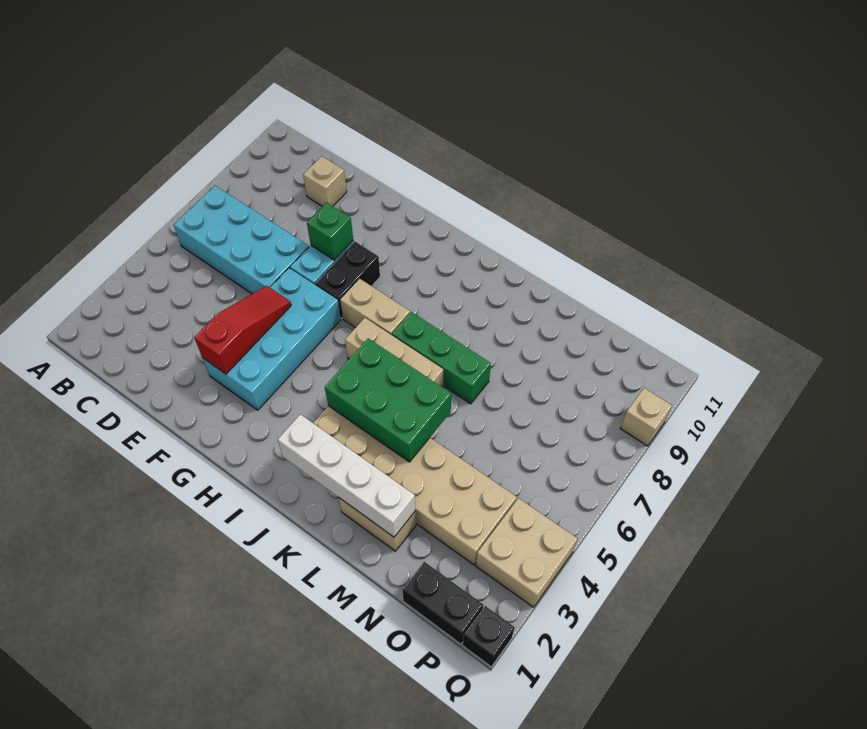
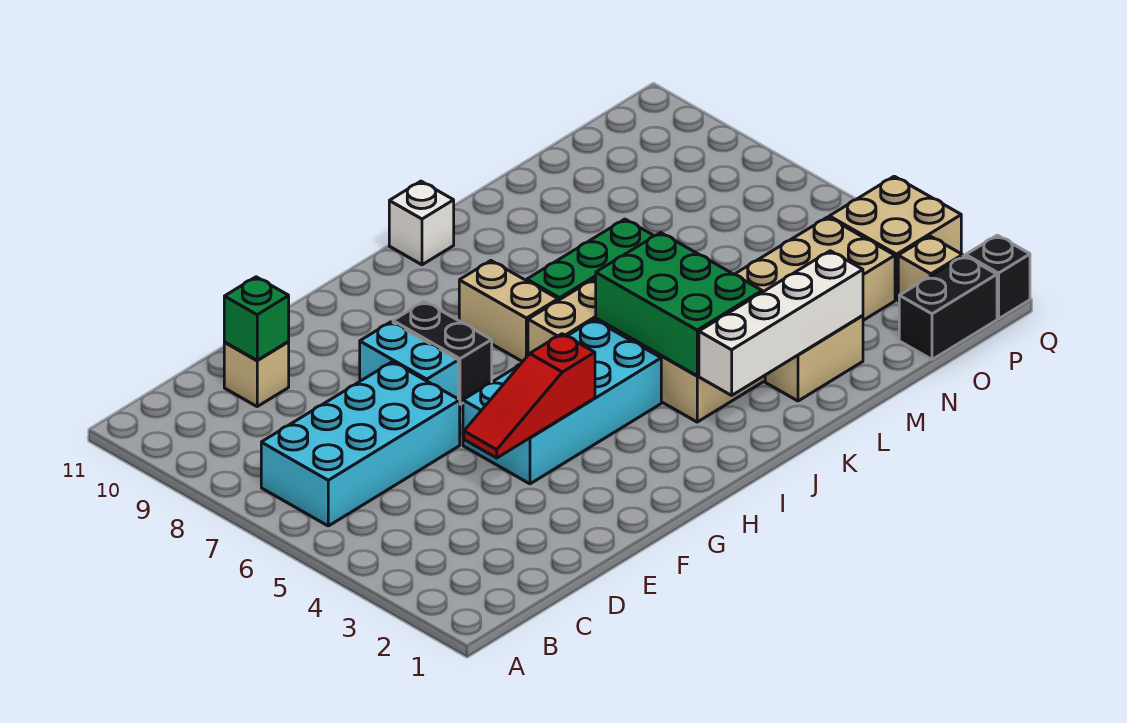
cyan brick F3:G6 level 1 -> cyan brick F4:I5 level 1
red slope F3:F5 level 2 top 3 -> red slope E4:G4 level 2 top G
green brick F8 level 2 -> green brick D10 level 2
tan brick H7:I7 level 1 -> tan brick I7:I8 level 1
green brick J4:L5 level 2 -> green brick J3:K5 level 2
none -> white brick J11 level 1
tan brick Q9 level 1 -> tan brick P2 level 1

